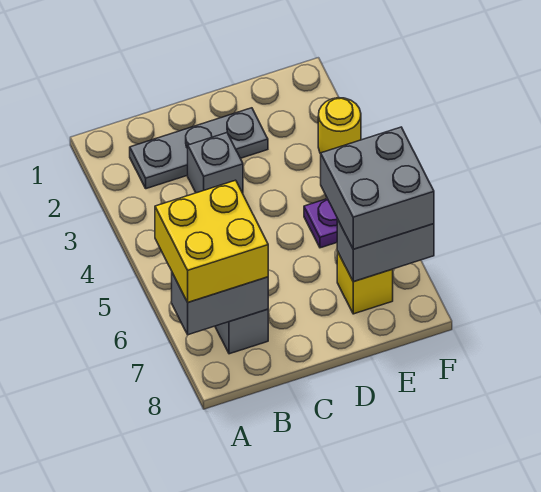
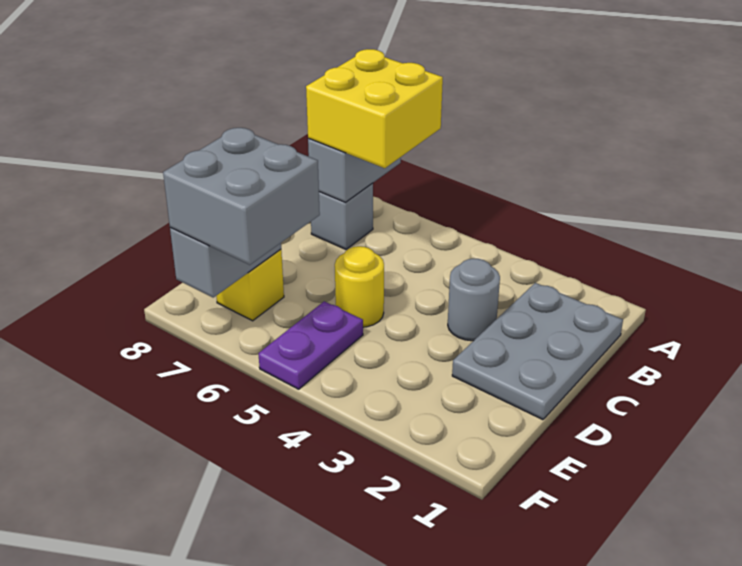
grey plate B2:D2 level 1 -> grey plate B1:D2 level 1
grey brick C3 level 1 -> grey round brick C3 level 1
yellow round brick F3 level 1 -> yellow round brick D5 level 1

